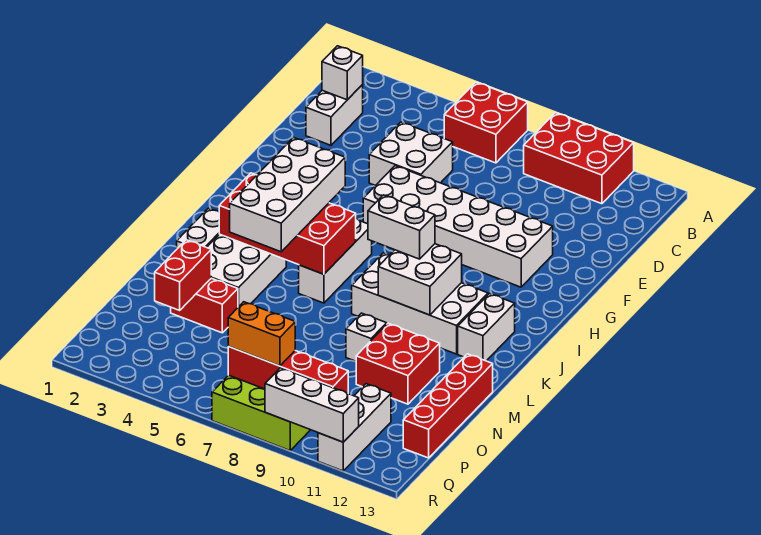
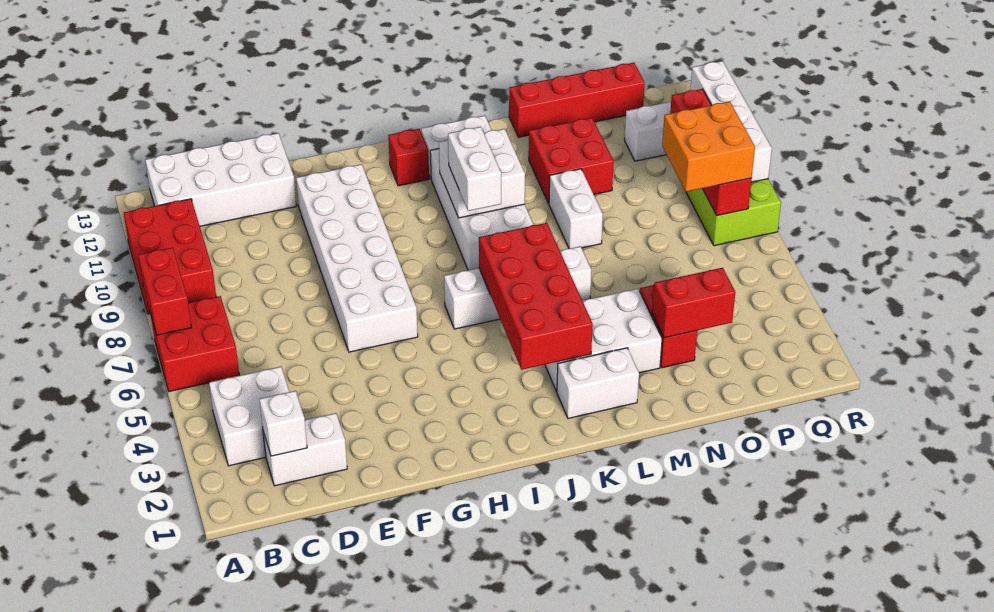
none -> red brick A7:A8 level 2
white brick D5:E6 level 1 -> white brick B3:C4 level 1
white brick I4:L5 level 3 -> white brick B12:E13 level 1
white brick I6:K6 level 1 -> white brick I6:L6 level 1
none -> red brick I12 level 1
white brick M9 level 1 -> white brick M8:M9 level 1
orange brick Q7:Q8 level 3 -> orange brick P7:Q8 level 3
white brick R9:R11 level 2 -> white brick R8:R11 level 2

